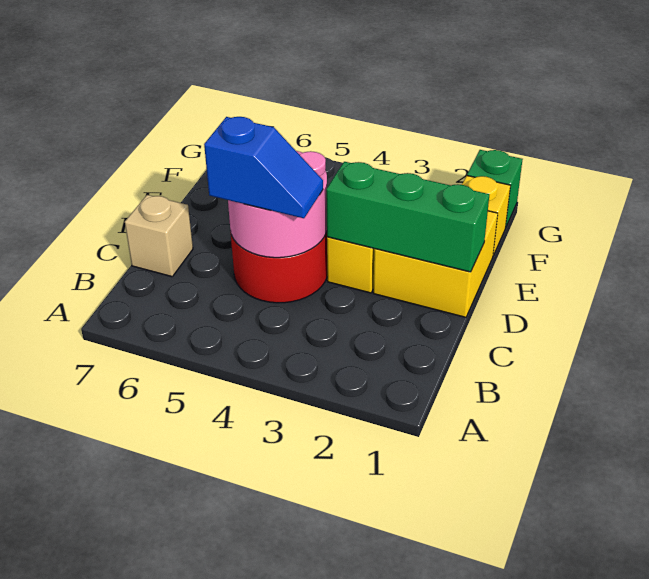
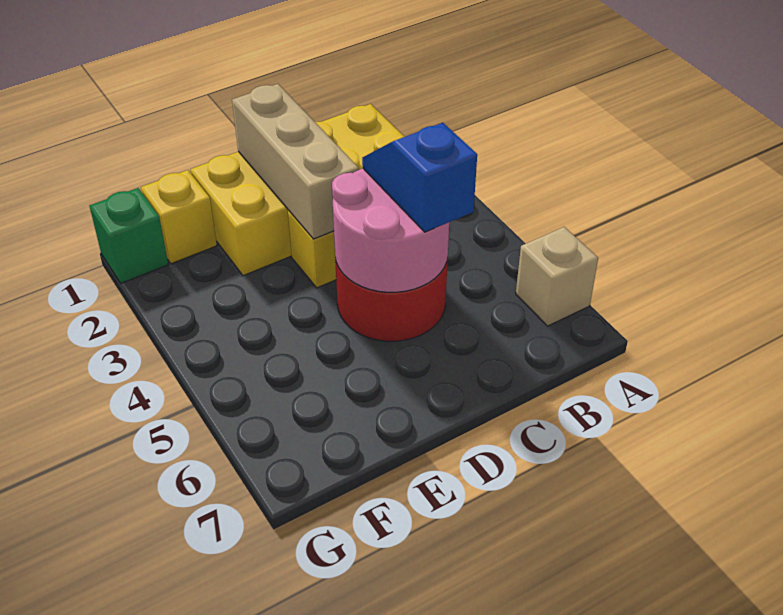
tan brick C7 level 1 -> tan brick A6 level 1
yellow brick D1:E2 level 1 -> yellow brick B1:E2 level 1
green brick D1:D3 level 2 -> tan brick D1:D3 level 2

